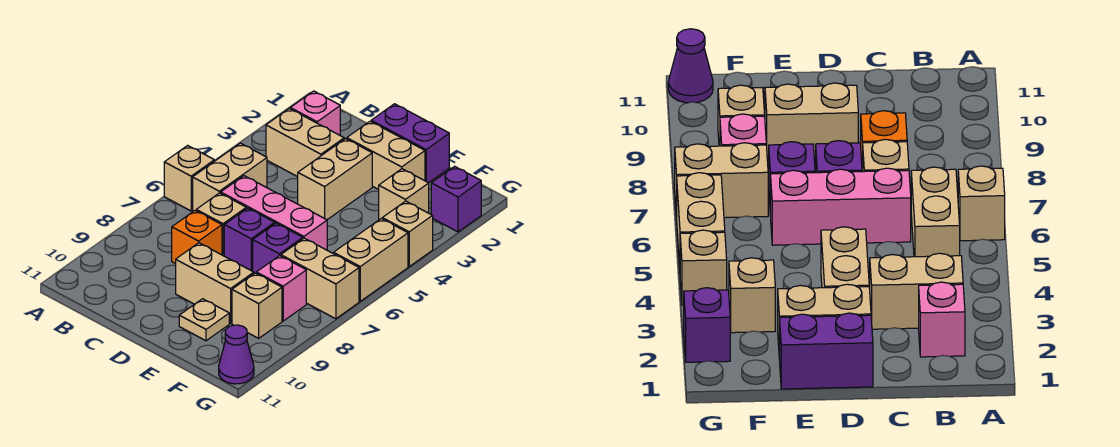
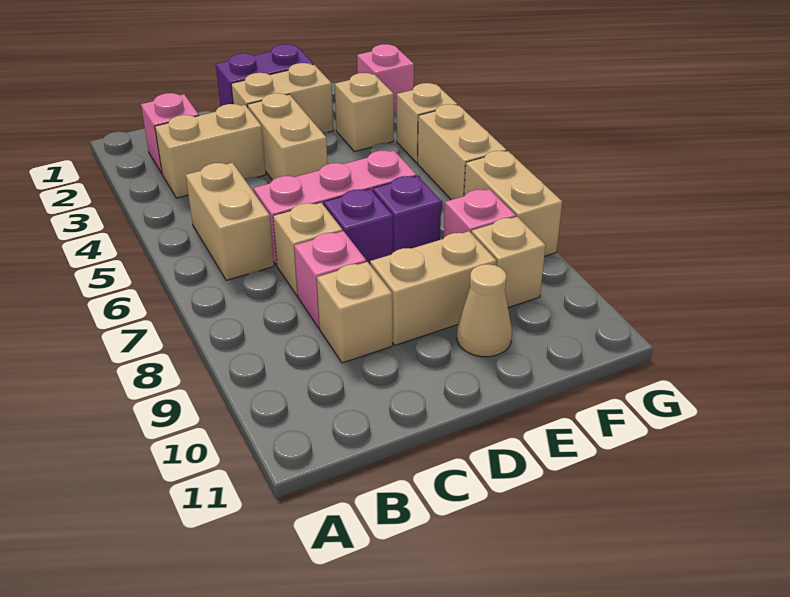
tan brick A6 level 1 -> tan brick C9 level 1
orange brick C8 level 1 -> pink brick C8 level 1
tan plate E10 level 1 -> tan cone E10 level 1
tan brick F7:G7 level 1 -> tan brick G7:G8 level 1
purple brick G2 level 1 -> pink brick G2 level 1
purple cone G11 level 1 -> none

